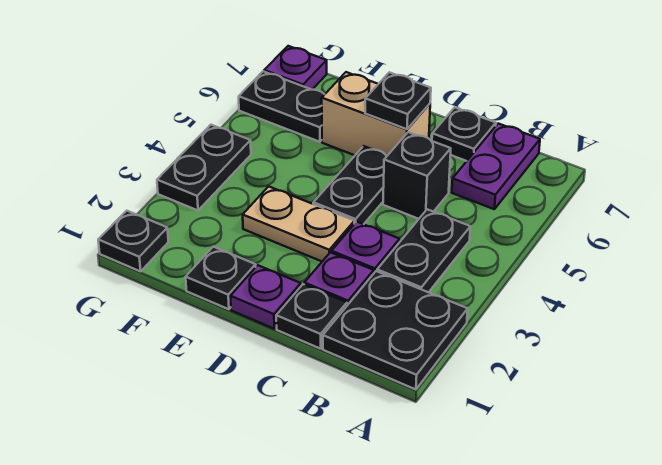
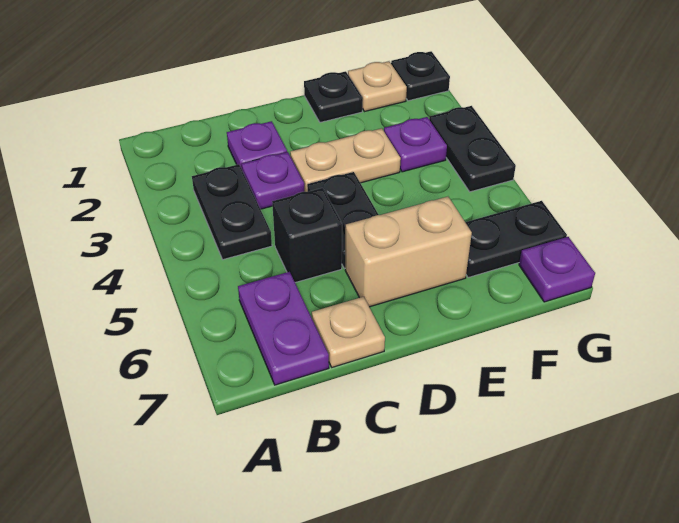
black plate A1:B2 level 1 -> none
black plate C1 level 1 -> none
black plate C7 level 1 -> tan plate C7 level 1
purple plate D1 level 1 -> purple plate F3 level 1
black plate D6 level 2 -> none
none -> tan plate F1 level 1

